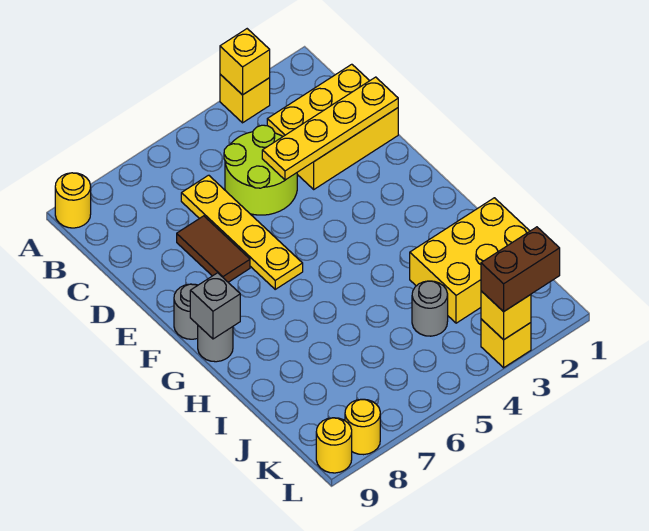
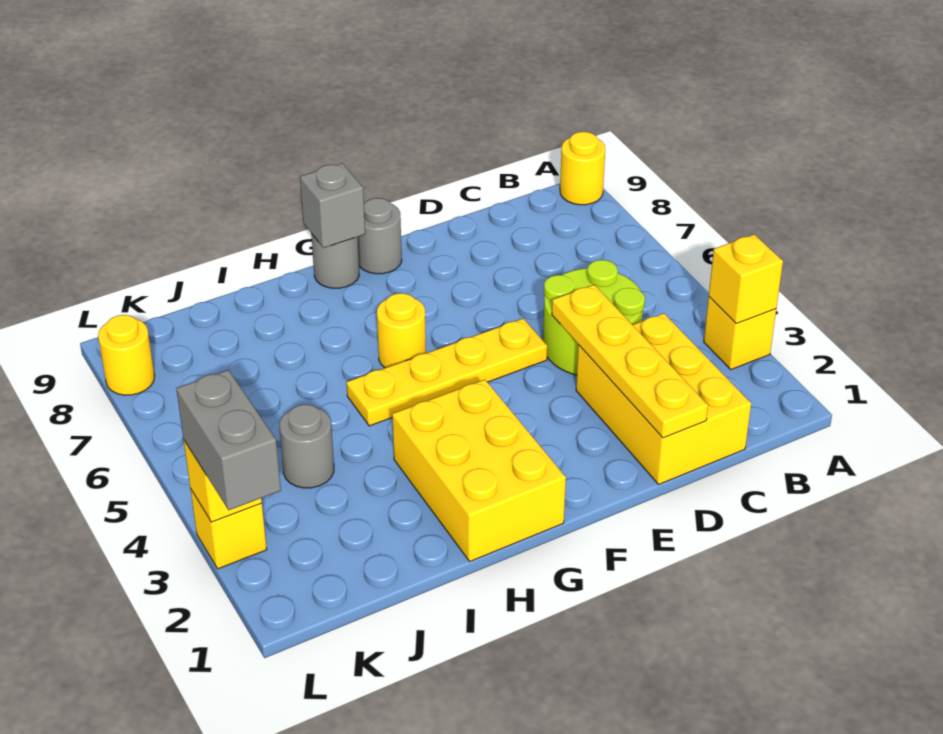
yellow plate C6:F6 level 1 -> yellow plate E5:H5 level 1
brown tile D7:E7 level 1 -> none
yellow brick I1:J3 level 1 -> yellow brick G1:H3 level 1
brown brick L2:L3 level 3 -> grey brick L2:L3 level 3
yellow round brick L9 level 1 -> yellow round brick G6 level 1

